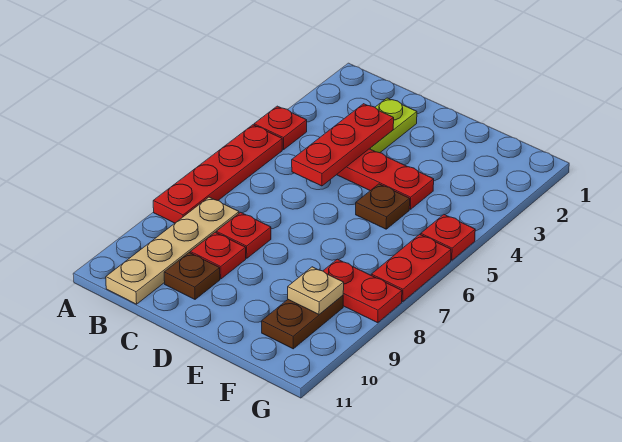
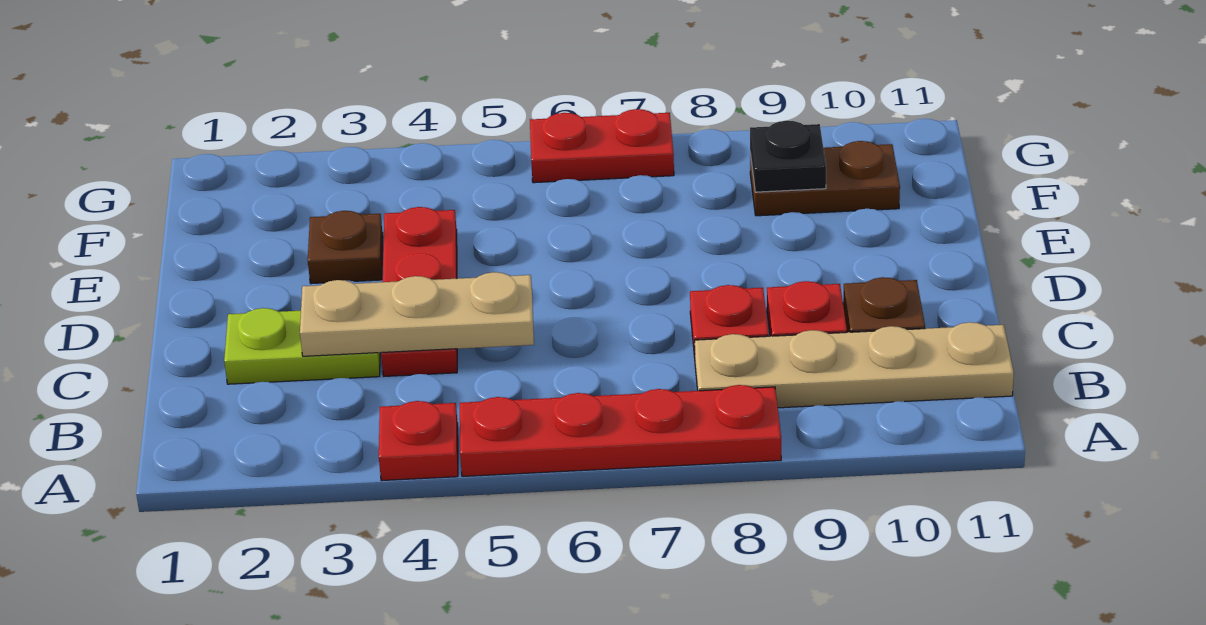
red plate C3:C5 level 2 -> tan plate C3:C5 level 2
brown plate E5 level 1 -> brown plate E3 level 1
red plate F8:G8 level 1 -> none
tan plate F9 level 2 -> black plate F9 level 2
red plate G5 level 1 -> none

